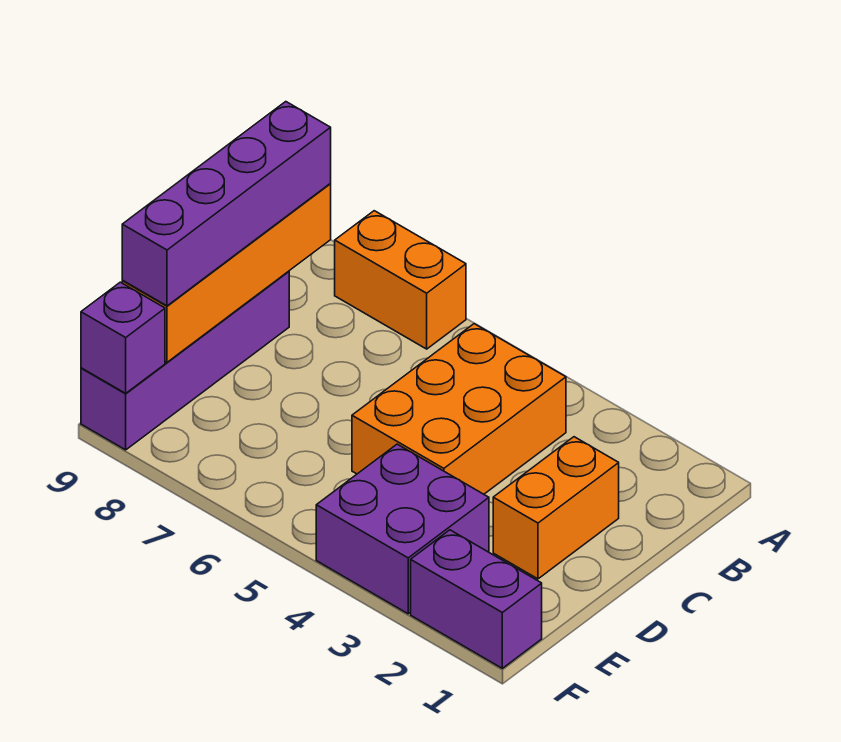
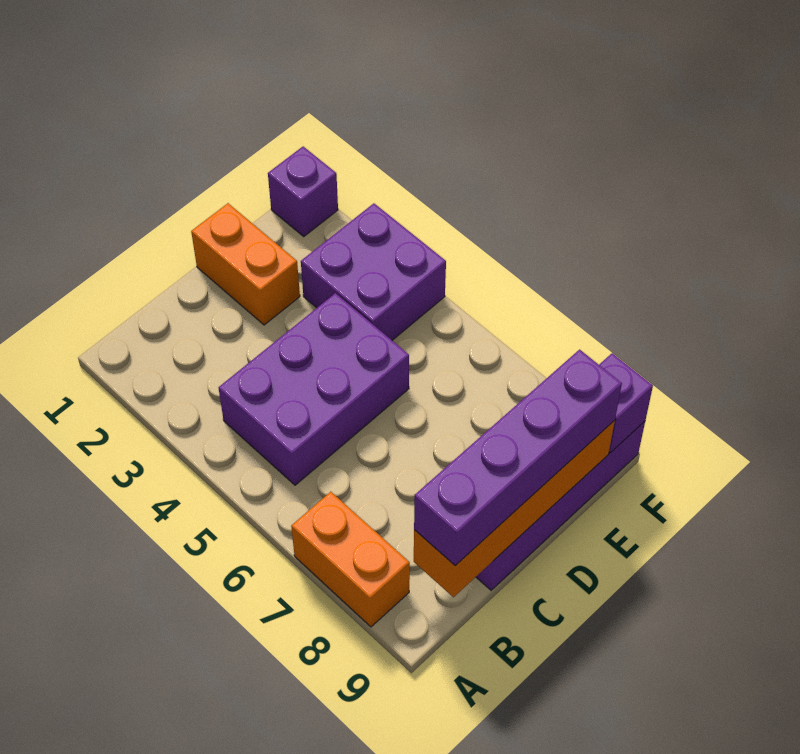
orange brick B4:D5 level 1 -> purple brick B4:D5 level 1
orange brick C2:D2 level 1 -> orange brick D1:D2 level 1
purple brick F1:F2 level 1 -> purple brick F1 level 1

